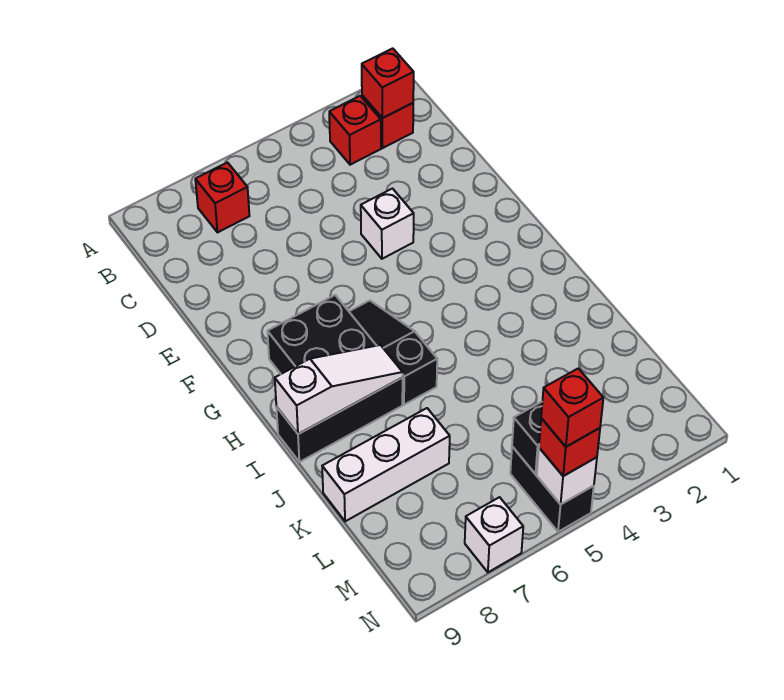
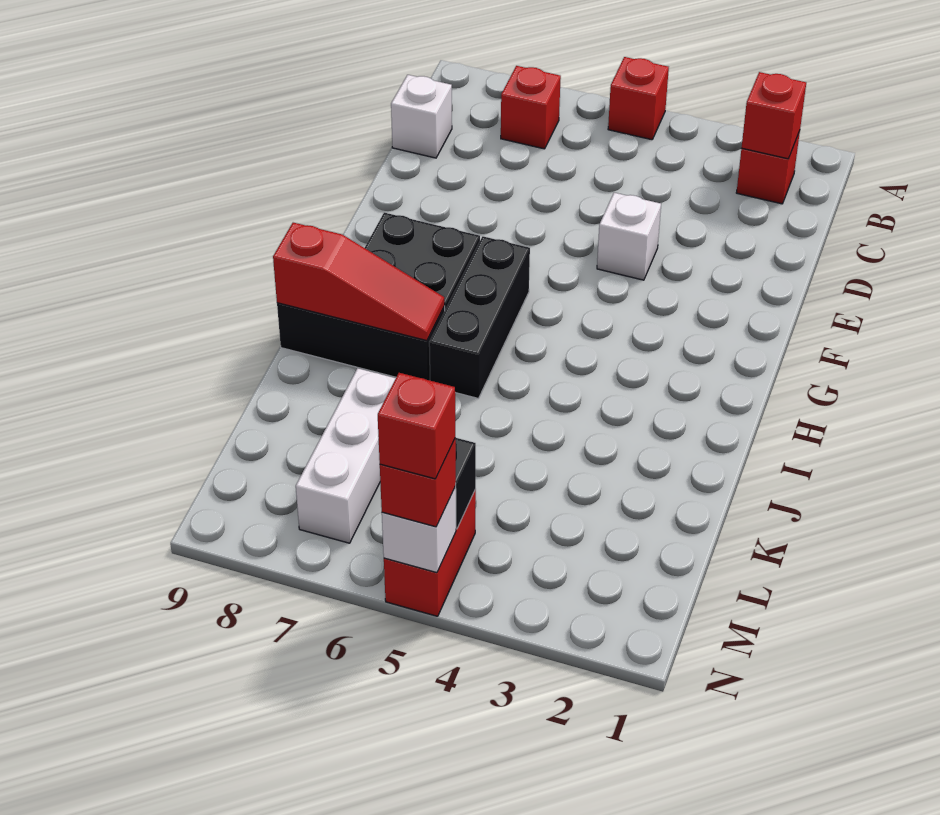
red brick B3 level 1 -> red brick A5 level 1
black slope G6:I6 level 1 top I -> black brick G6:I6 level 1
white slope I7:I9 level 2 top 9 -> red slope I7:I9 level 2 top 9
white brick K7:K9 level 1 -> white brick K7:M7 level 1
black brick M5:N5 level 1 -> red brick M5:N5 level 1
white brick N7 level 1 -> white brick C9 level 1

